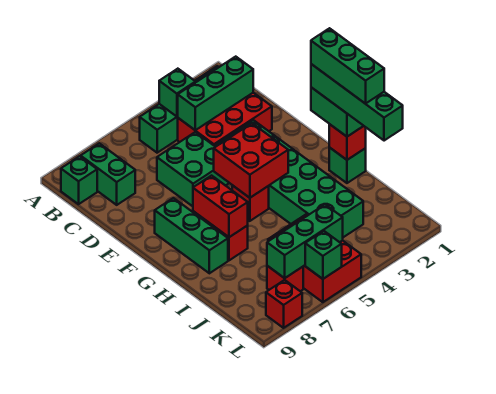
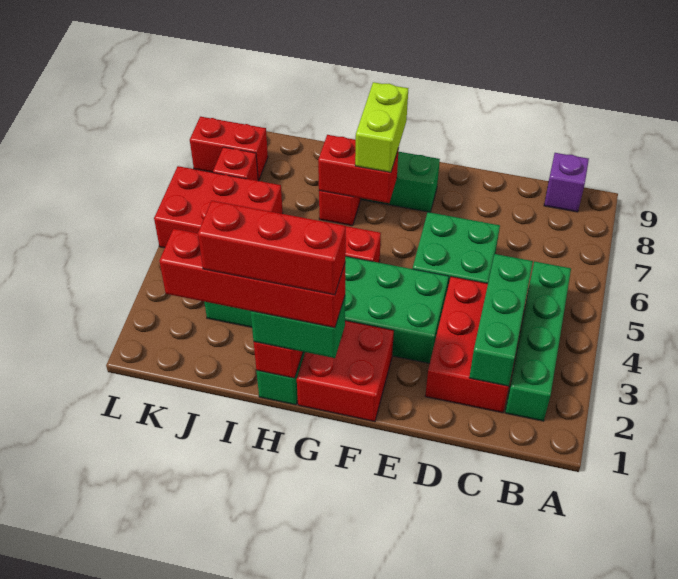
green brick B4 level 2 -> none
green brick B8:C8 level 1 -> none
green brick B9 level 1 -> purple brick B9 level 1
red brick F4:G5 level 2 -> red brick F1:G2 level 1
green brick G1:J1 level 4 -> red brick G1:J1 level 4
green brick G1:I1 level 5 -> red brick G1:I1 level 5
none -> lime brick G7:G8 level 3
green brick K5:K7 level 2 -> none
green brick L6 level 2 -> none
red brick L8 level 1 -> red brick K8:L8 level 1

